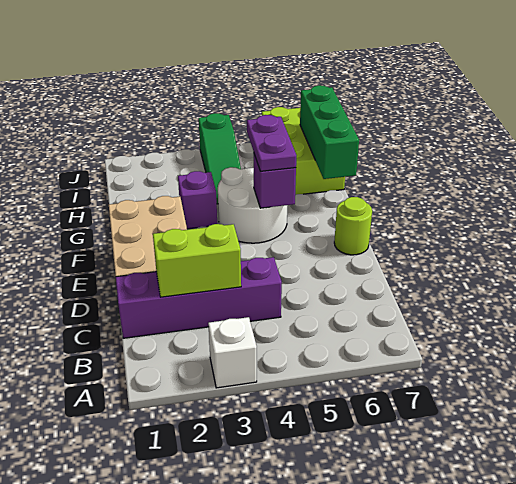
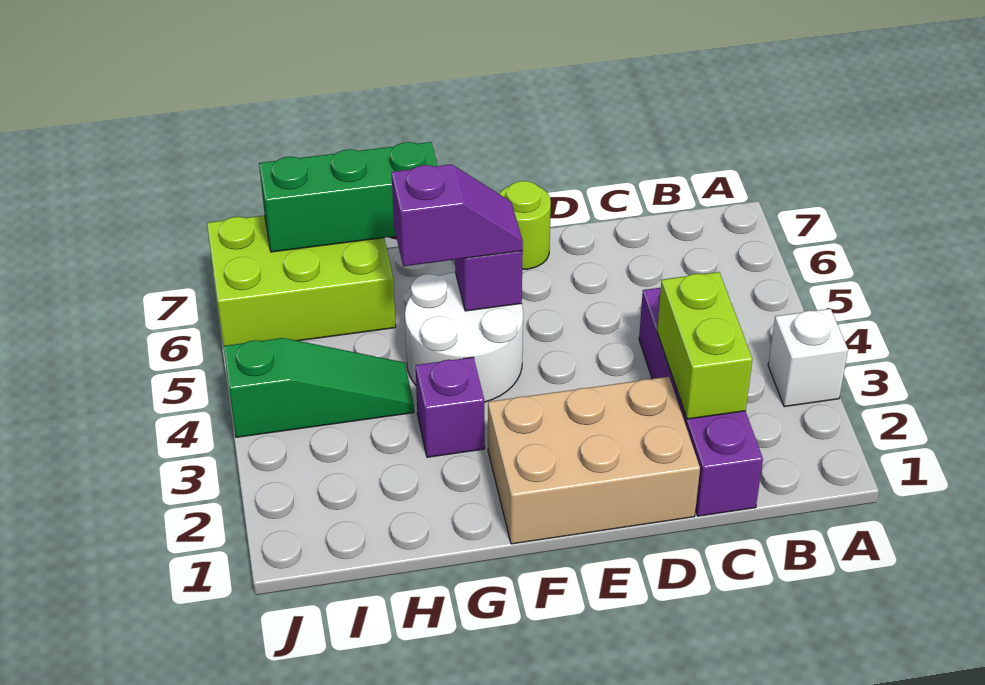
purple plate F5:G5 level 3 -> purple slope F5:G5 level 3 top G

